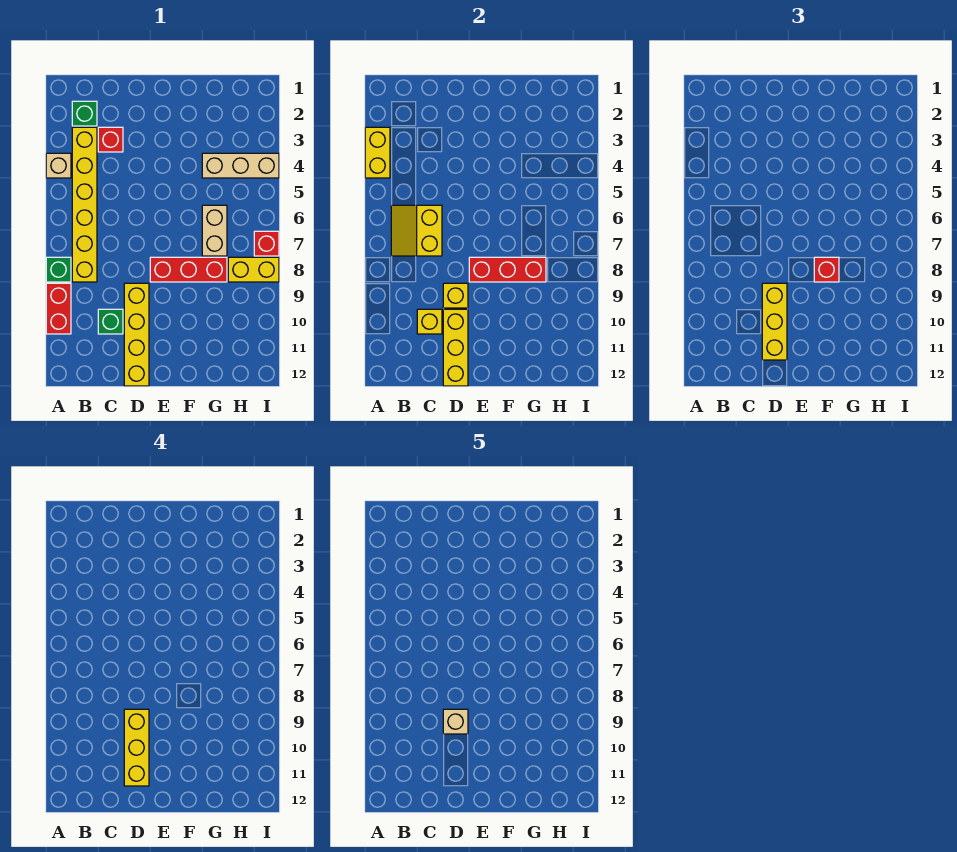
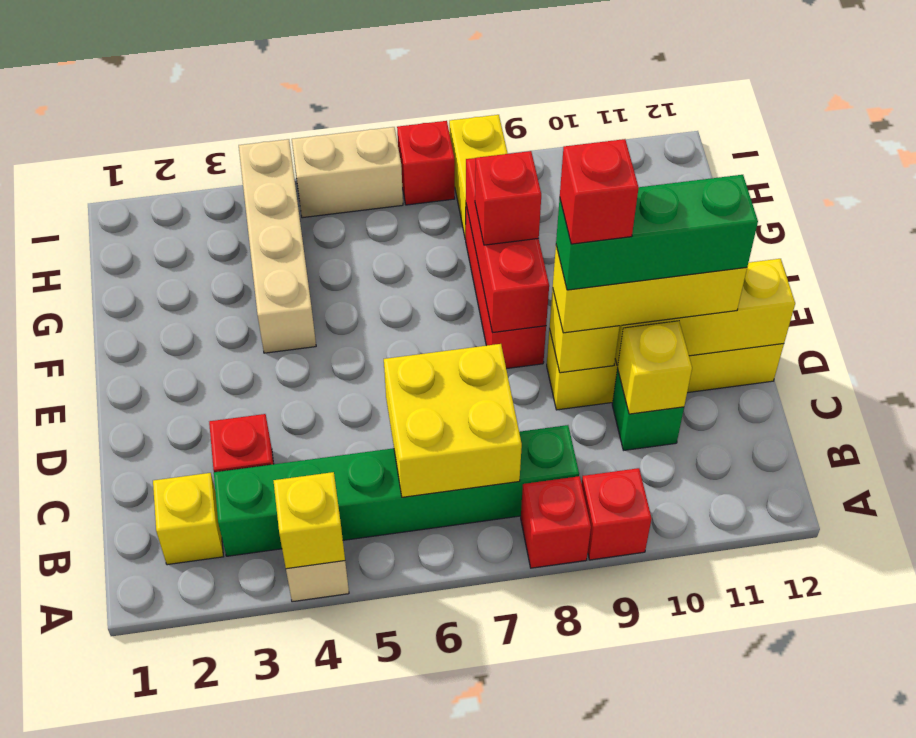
yellow brick A3:A4 level 2 -> yellow brick A4 level 2
green brick A8 level 1 -> red brick A8 level 1
red brick A9:A10 level 1 -> red brick A9 level 1
green brick B2 level 1 -> yellow brick B2 level 1
yellow brick B3:B8 level 1 -> green brick B3:B8 level 1
yellow slope B6:C7 level 2 top C -> yellow brick B6:C7 level 2
yellow brick D9:D11 level 4 -> green brick D9:D11 level 4
tan brick D9 level 5 -> red brick D9 level 5
tan brick G4:I4 level 1 -> tan brick F4:I4 level 1
tan brick G6:G7 level 1 -> tan brick I5:I6 level 1

